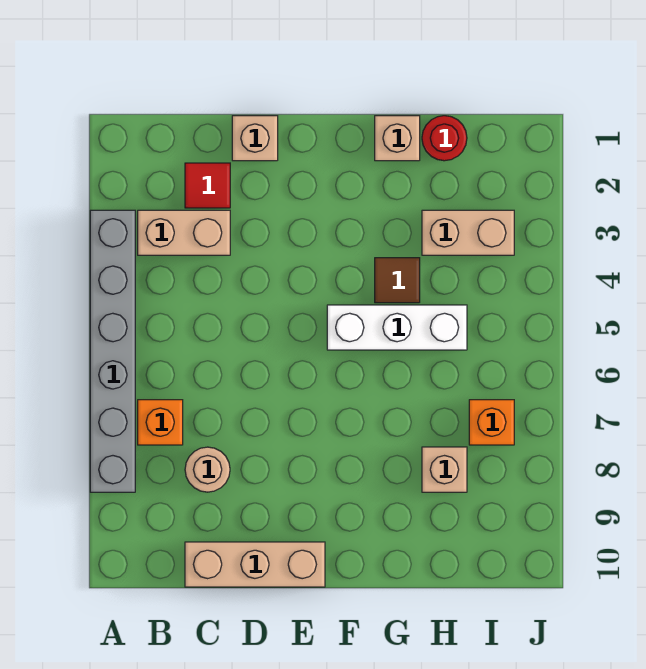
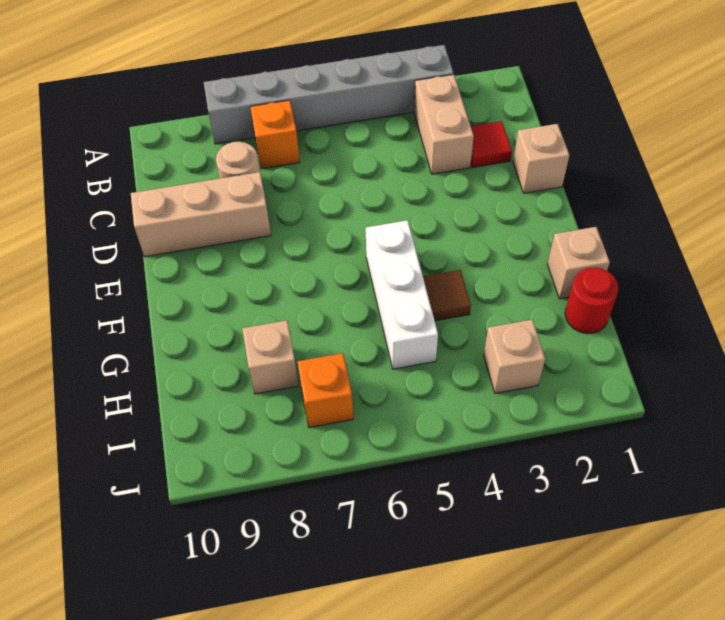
tan brick C10:E10 level 1 -> tan brick D8:D10 level 1
tan brick H3:I3 level 1 -> tan brick I3 level 1

